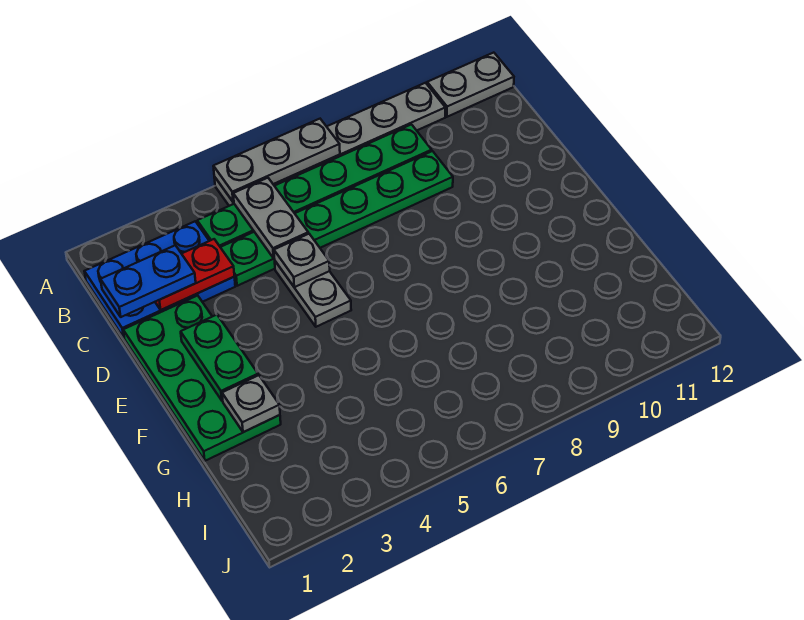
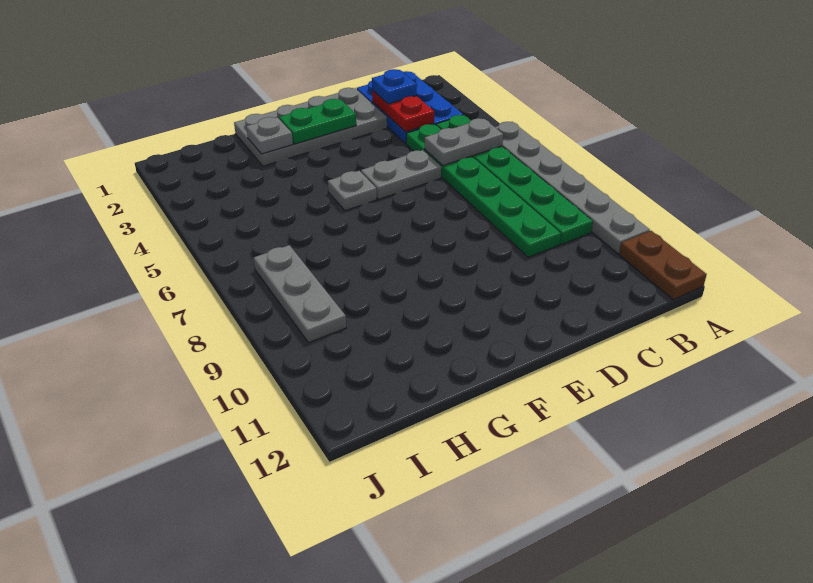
grey plate A5:A7 level 2 -> grey plate I7:I9 level 1
grey plate A11:A12 level 1 -> brown plate A11:A12 level 1
blue plate C1:C2 level 3 -> blue plate C2 level 3
green plate D1:G2 level 1 -> grey plate D1:G2 level 1
grey plate D5 level 2 -> grey plate F5 level 1

